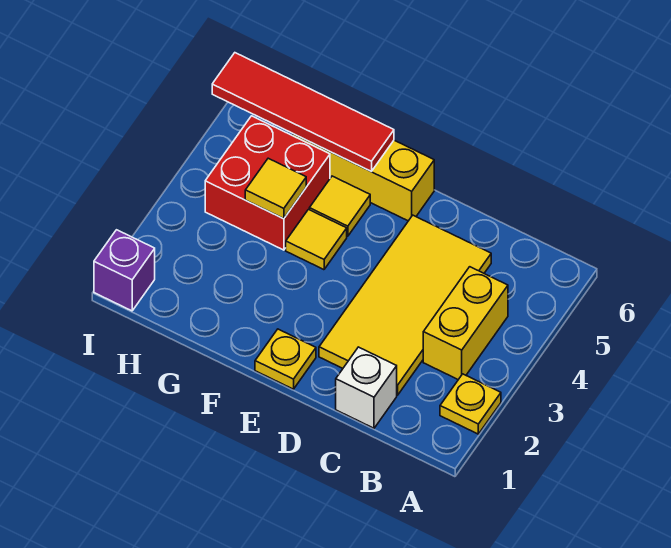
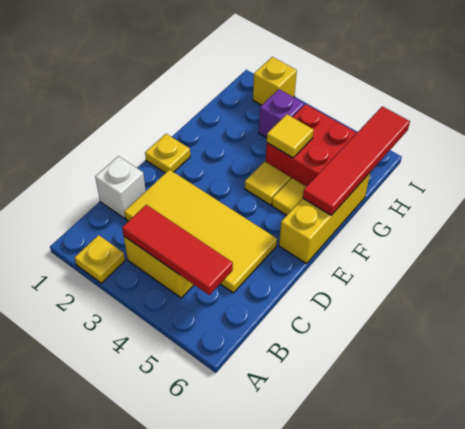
none -> red tile B3:B5 level 2
purple brick I1 level 1 -> purple brick H3 level 1
none -> yellow brick I2 level 1

